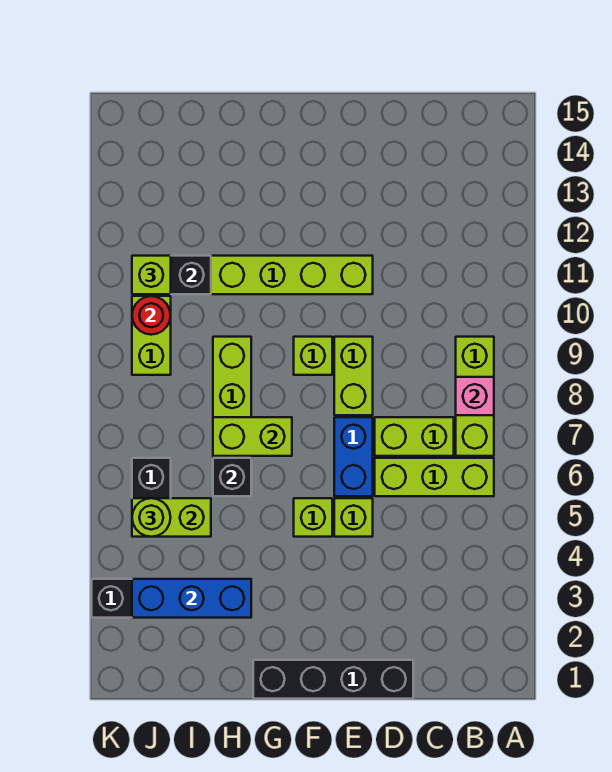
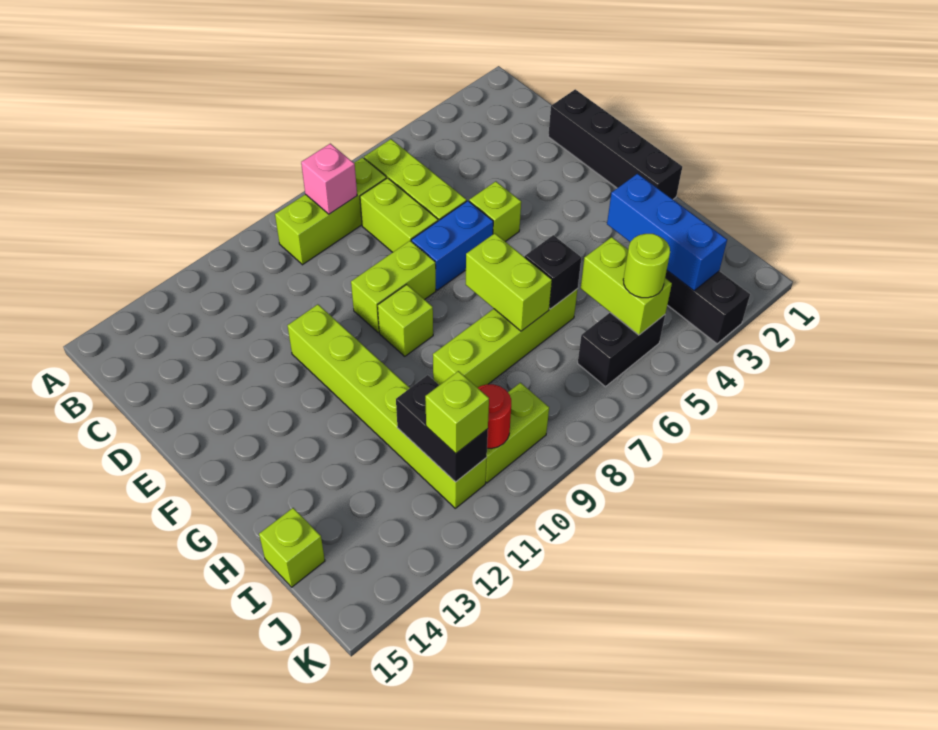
lime brick F5 level 1 -> lime brick I15 level 1

